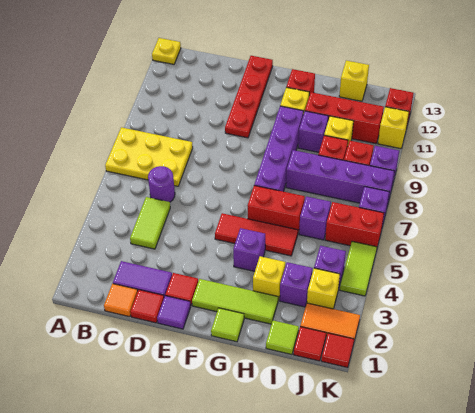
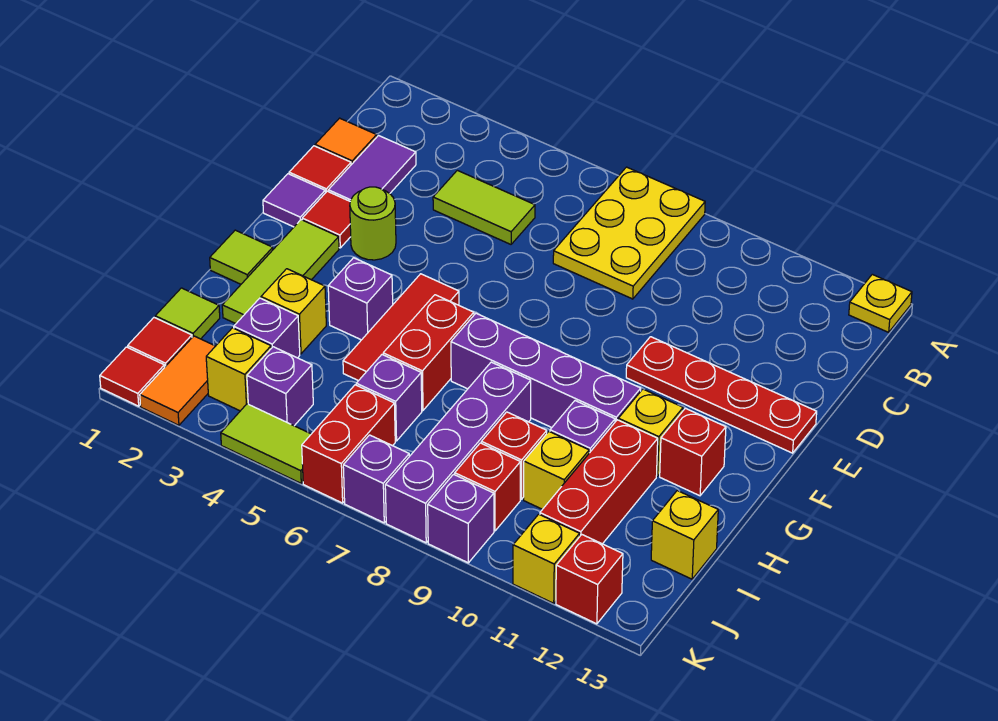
purple round brick C6 level 1 -> none
none -> lime round brick E3 level 1

